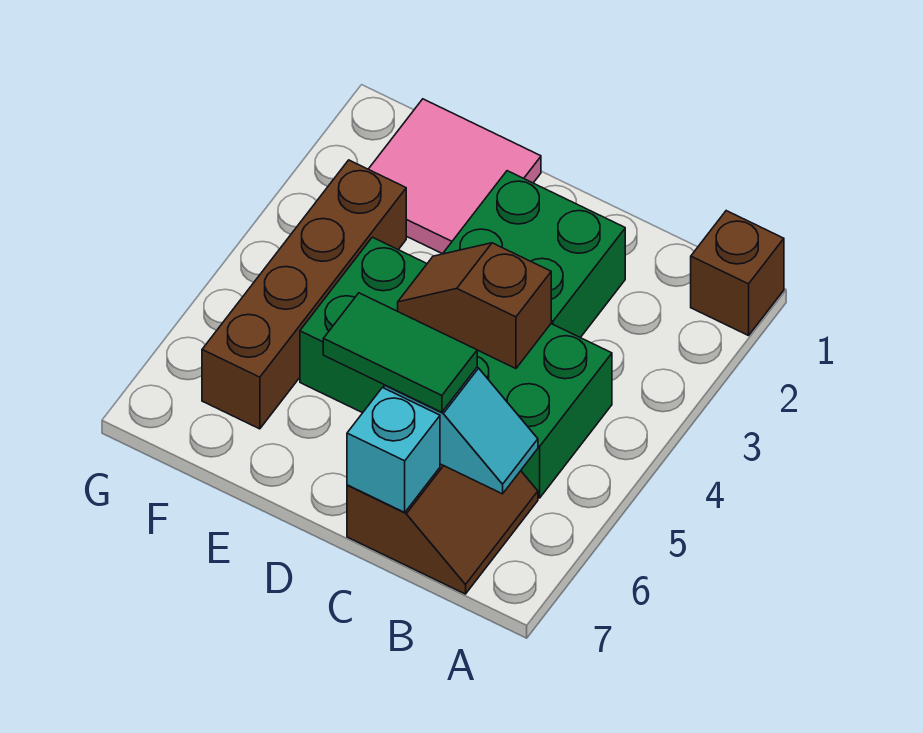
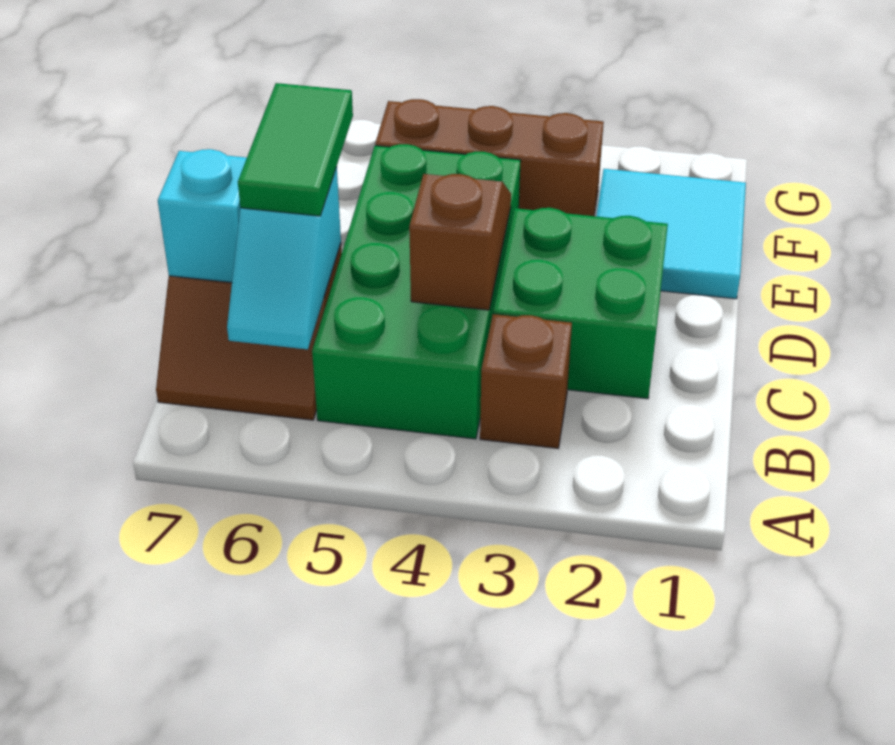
brown brick A1 level 1 -> brown brick B3 level 1
pink tile E1:F2 level 1 -> cyan tile E1:F2 level 1
brown brick F3:F6 level 1 -> brown brick F3:F5 level 1

